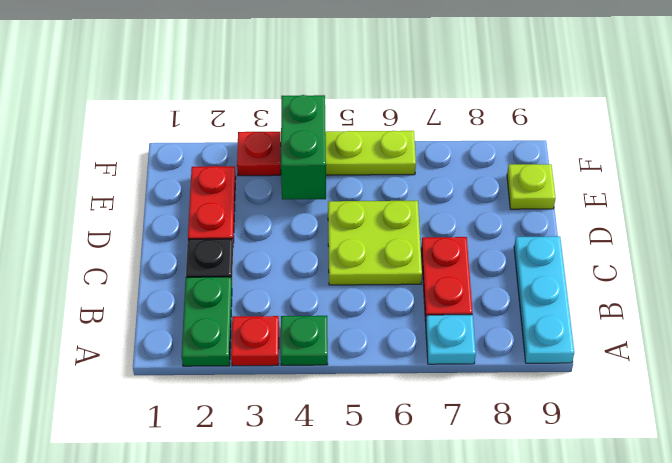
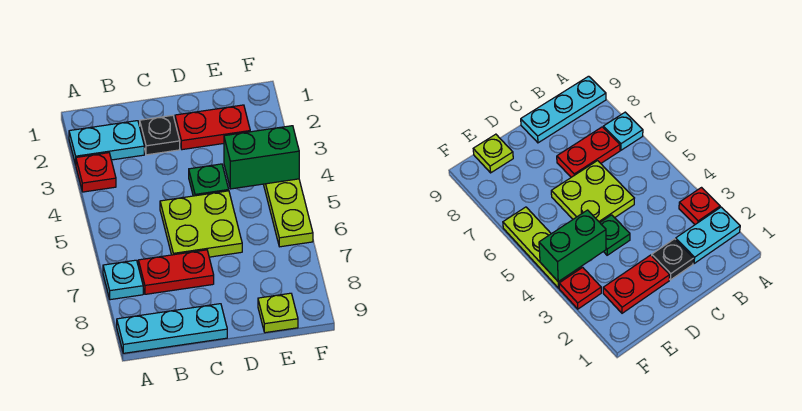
green plate A2:B2 level 1 -> cyan plate A2:B2 level 1
green plate A4 level 1 -> green plate D4 level 1

